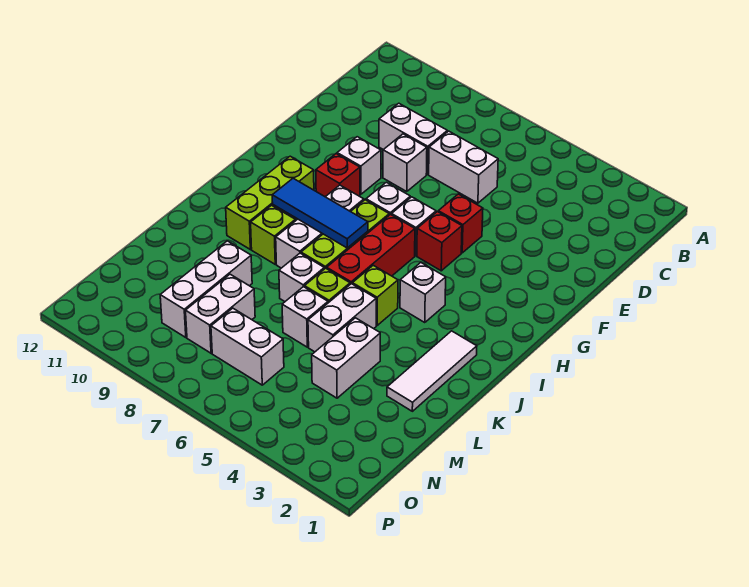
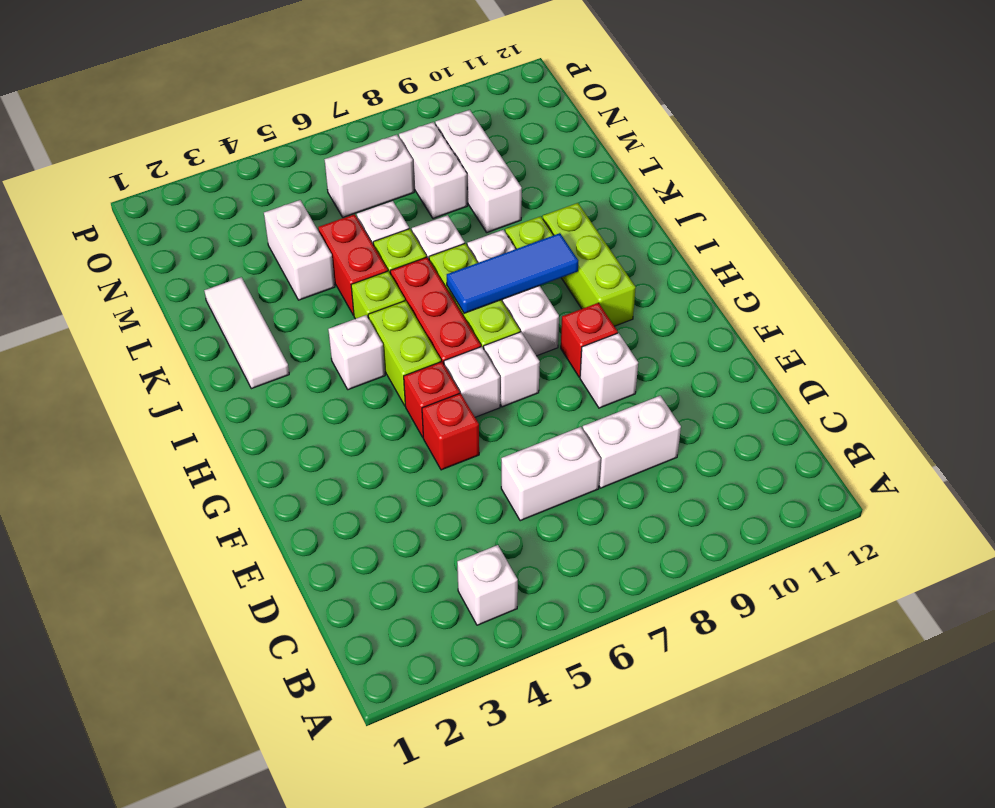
white brick E8 level 1 -> white brick B4 level 1
none -> lime brick H5:I5 level 1
white brick K5:L5 level 1 -> red brick K5:L5 level 1

